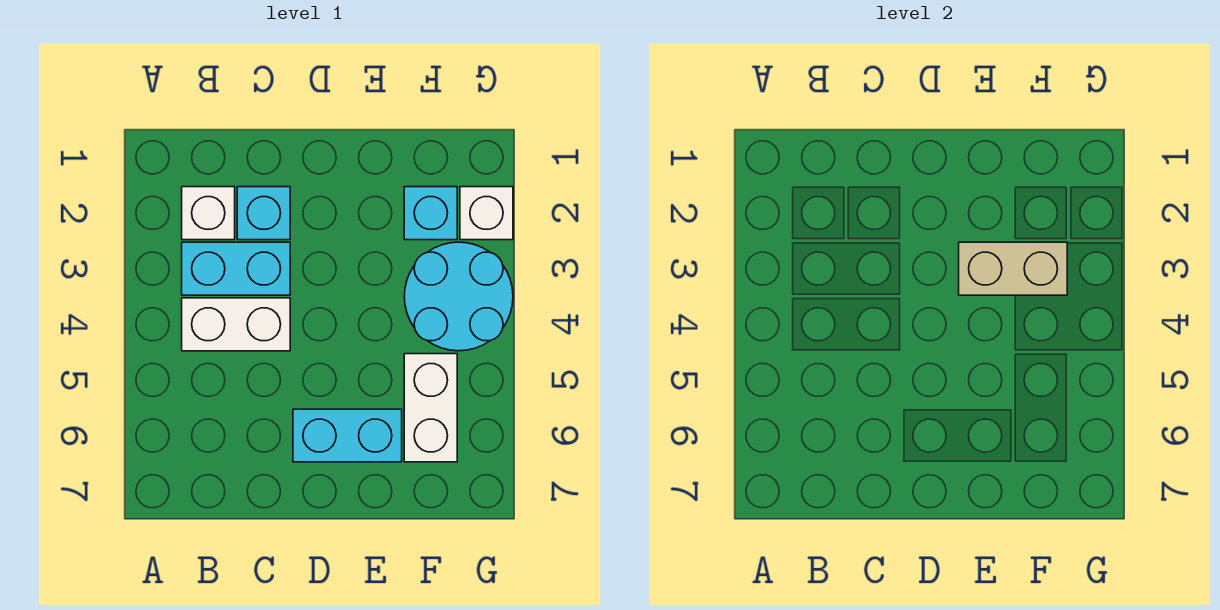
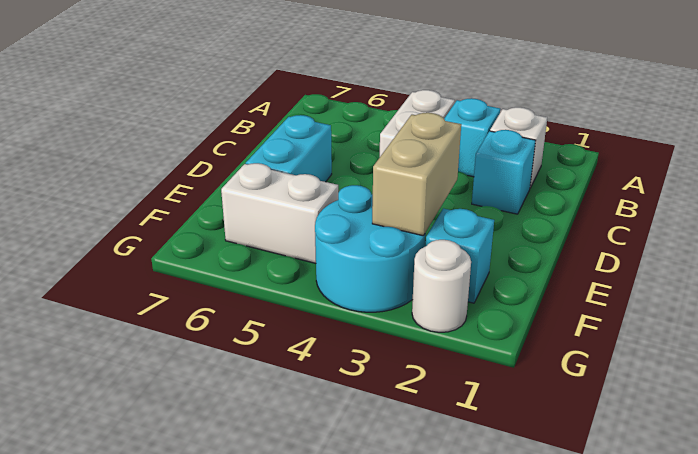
cyan brick B3:C3 level 1 -> cyan brick B3 level 1
white brick G2 level 1 -> white round brick G2 level 1

